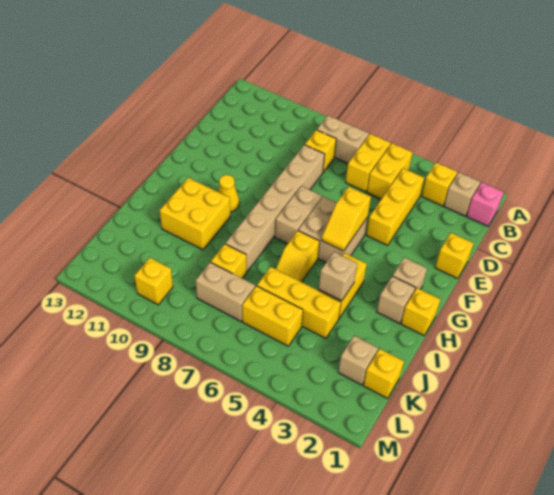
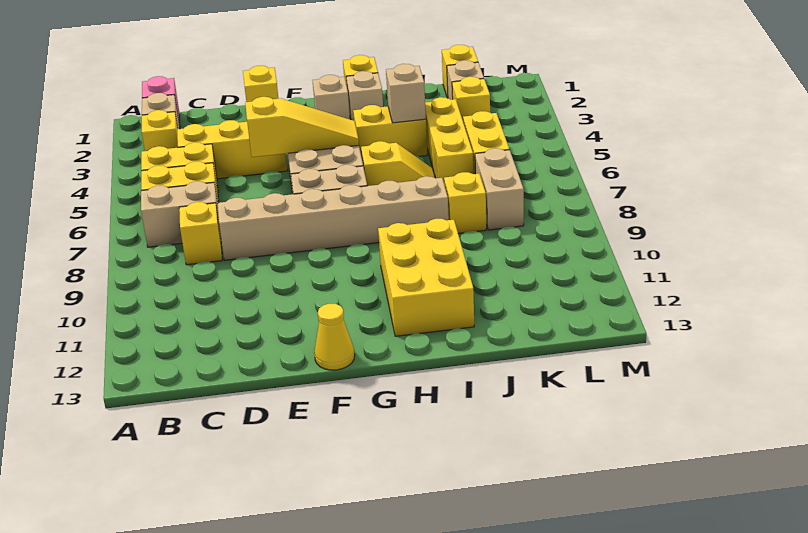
tan brick B7:B8 level 1 -> tan brick B7:C7 level 1
yellow slope F5:G5 level 2 top F -> yellow slope E5:G5 level 2 top E
yellow cone G10 level 1 -> yellow cone F13 level 1
yellow brick H10:I11 level 1 -> yellow brick H10:I12 level 1
yellow brick L10 level 1 -> yellow brick K3 level 1

